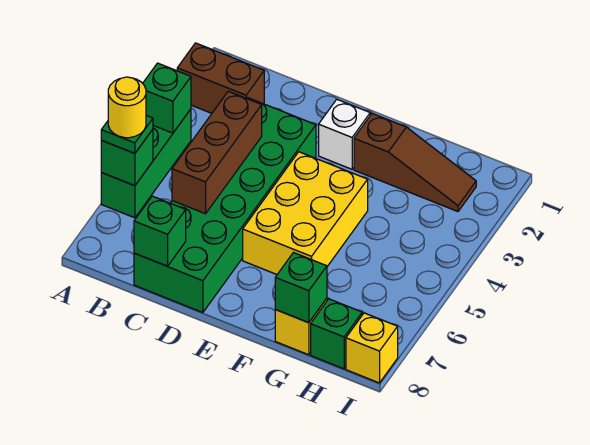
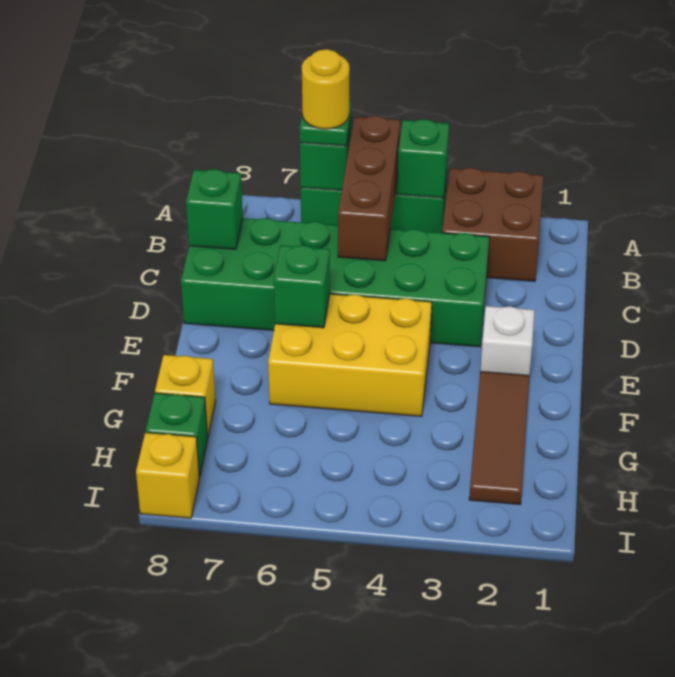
brown brick A2:B2 level 1 -> brown brick A2:B3 level 1
brown brick C4:C6 level 2 -> brown brick A5:C5 level 2
brown slope F2:H2 level 1 top F -> brown tile F2:H2 level 1
green brick G8 level 2 -> green brick E6 level 2

